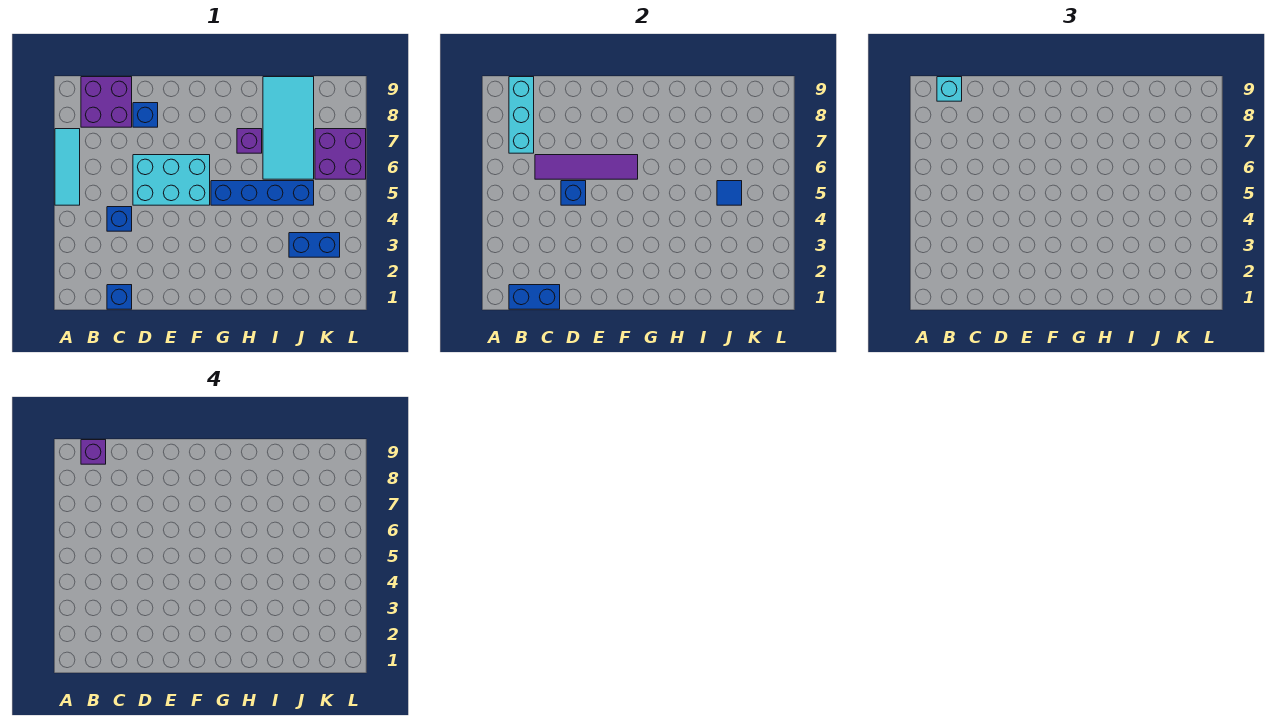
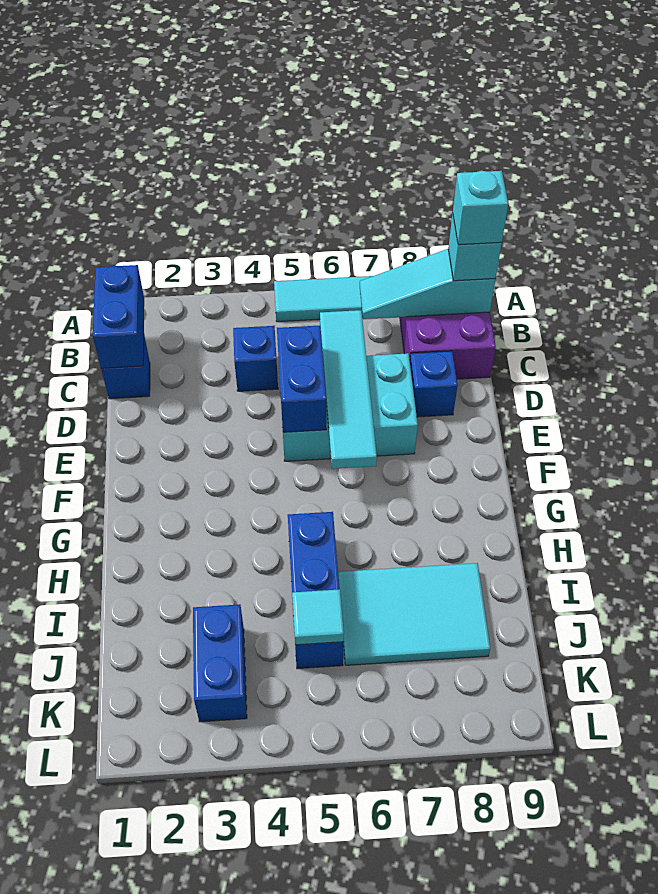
cyan brick B7:B9 level 2 -> cyan slope B7:B9 level 2 top 9
purple brick B9 level 4 -> cyan brick B9 level 4
purple tile C6:F6 level 2 -> cyan tile C6:F6 level 2
cyan brick D5:F6 level 1 -> cyan brick D5:E7 level 1
blue brick D5 level 2 -> blue brick D5:E5 level 2
blue brick G5:J5 level 1 -> blue brick H5:J5 level 1
purple brick H7 level 1 -> none
cyan tile I6:J9 level 1 -> cyan tile I6:J8 level 1
blue tile J5 level 2 -> cyan tile J5 level 2
purple brick K6:L7 level 1 -> none

